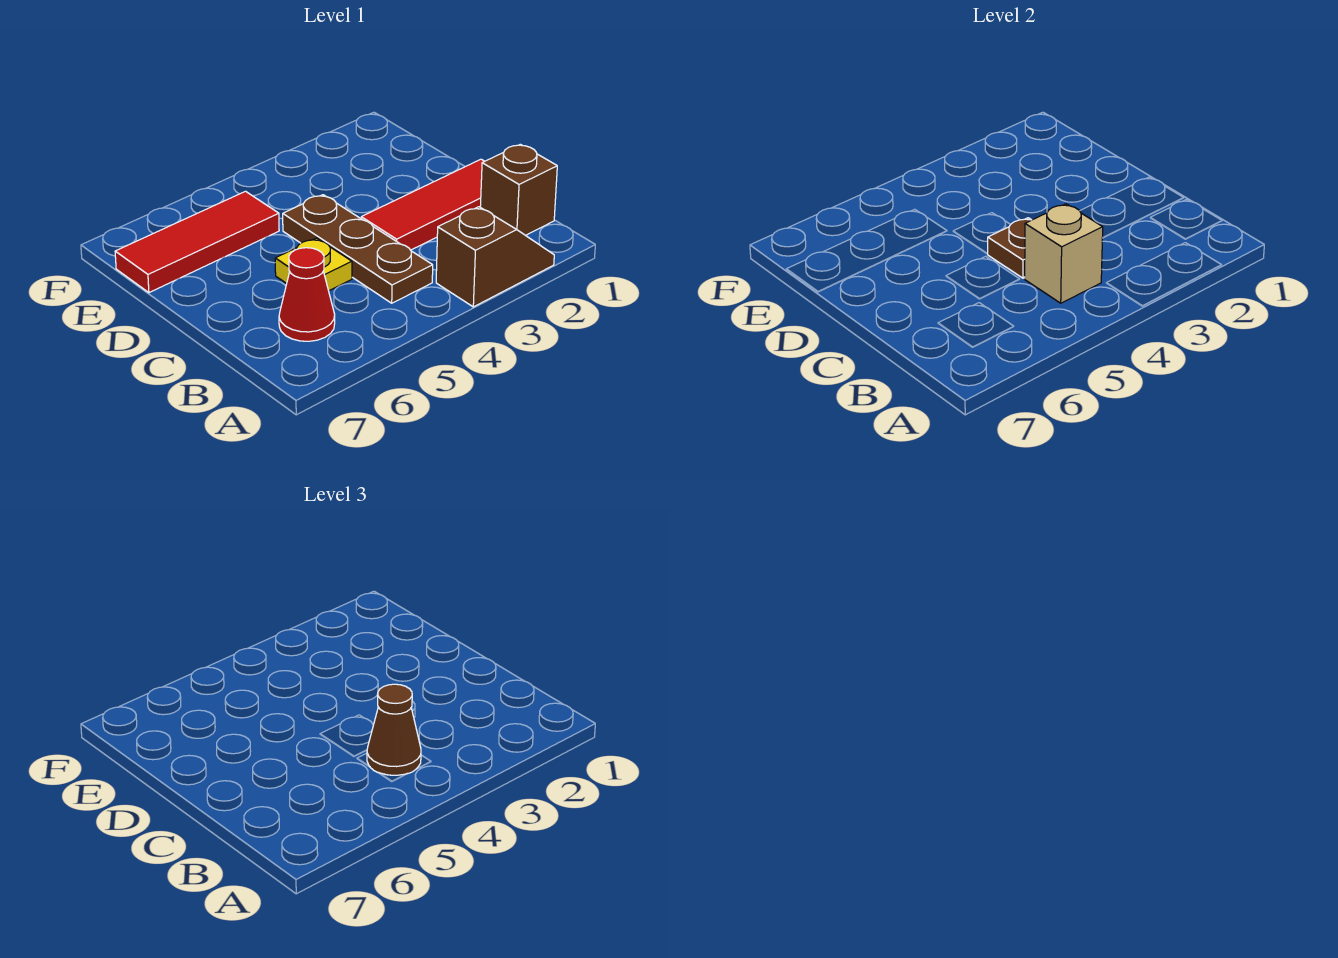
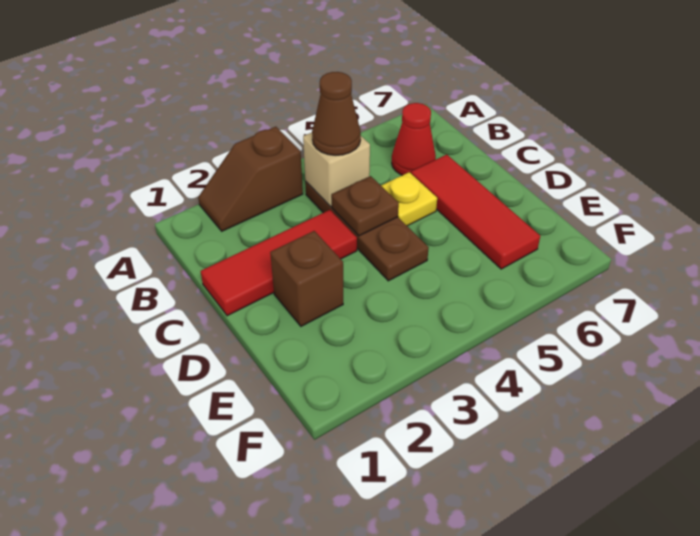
brown brick B1 level 1 -> brown brick D2 level 1
red tile E5:E7 level 1 -> red tile C6:E6 level 1

